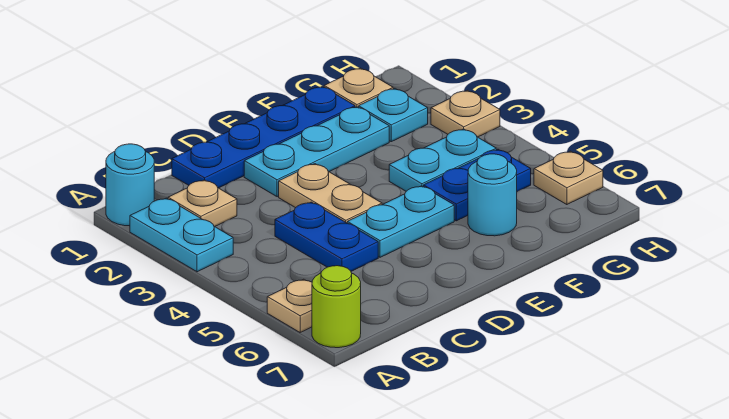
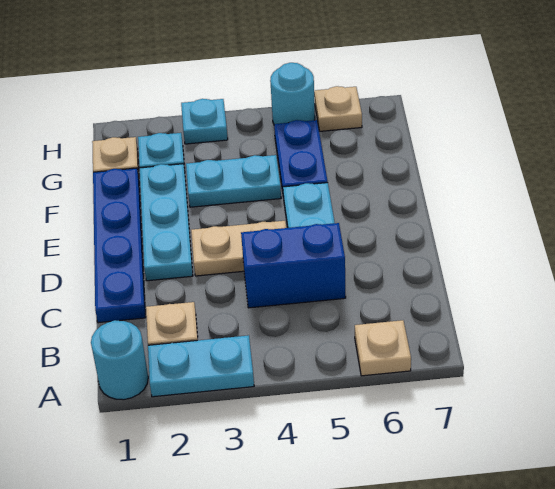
lime round brick A7 level 1 -> none
blue plate C4:C5 level 1 -> blue brick C4:C5 level 1
cyan plate F4:G4 level 1 -> cyan plate F3:F4 level 1
cyan round brick F6 level 1 -> cyan round brick H5 level 1
tan plate H3 level 1 -> cyan plate H3 level 1

